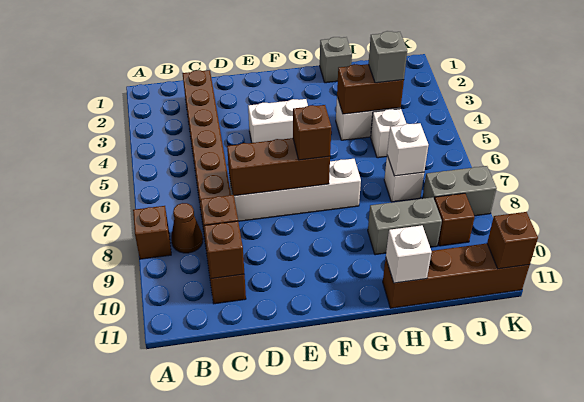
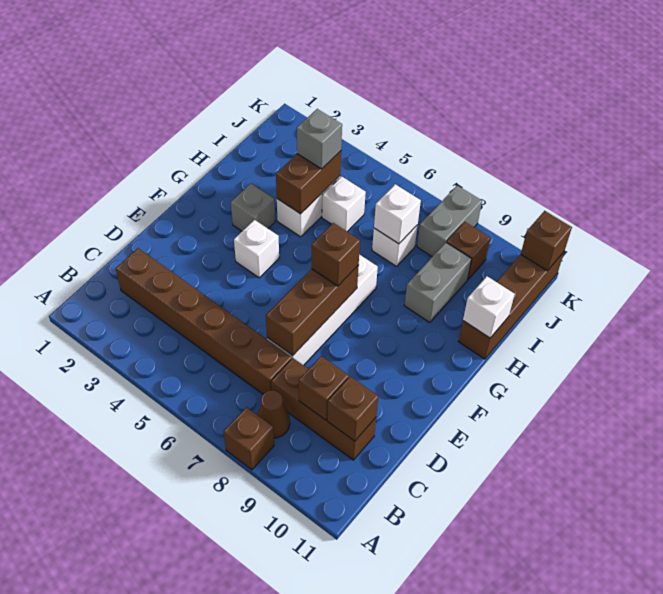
white brick E4:F4 level 1 -> white brick F4 level 1
grey brick H1 level 1 -> grey brick G3 level 1

